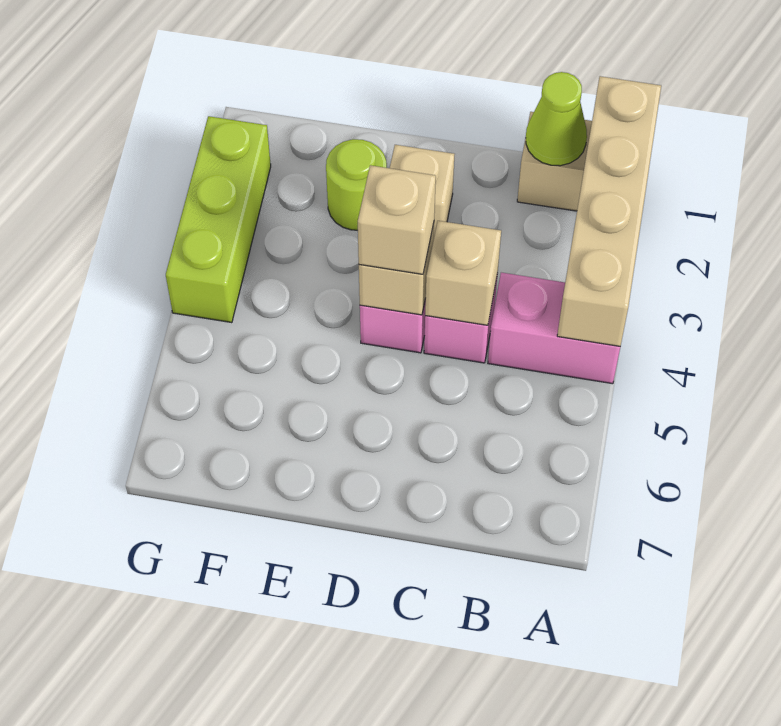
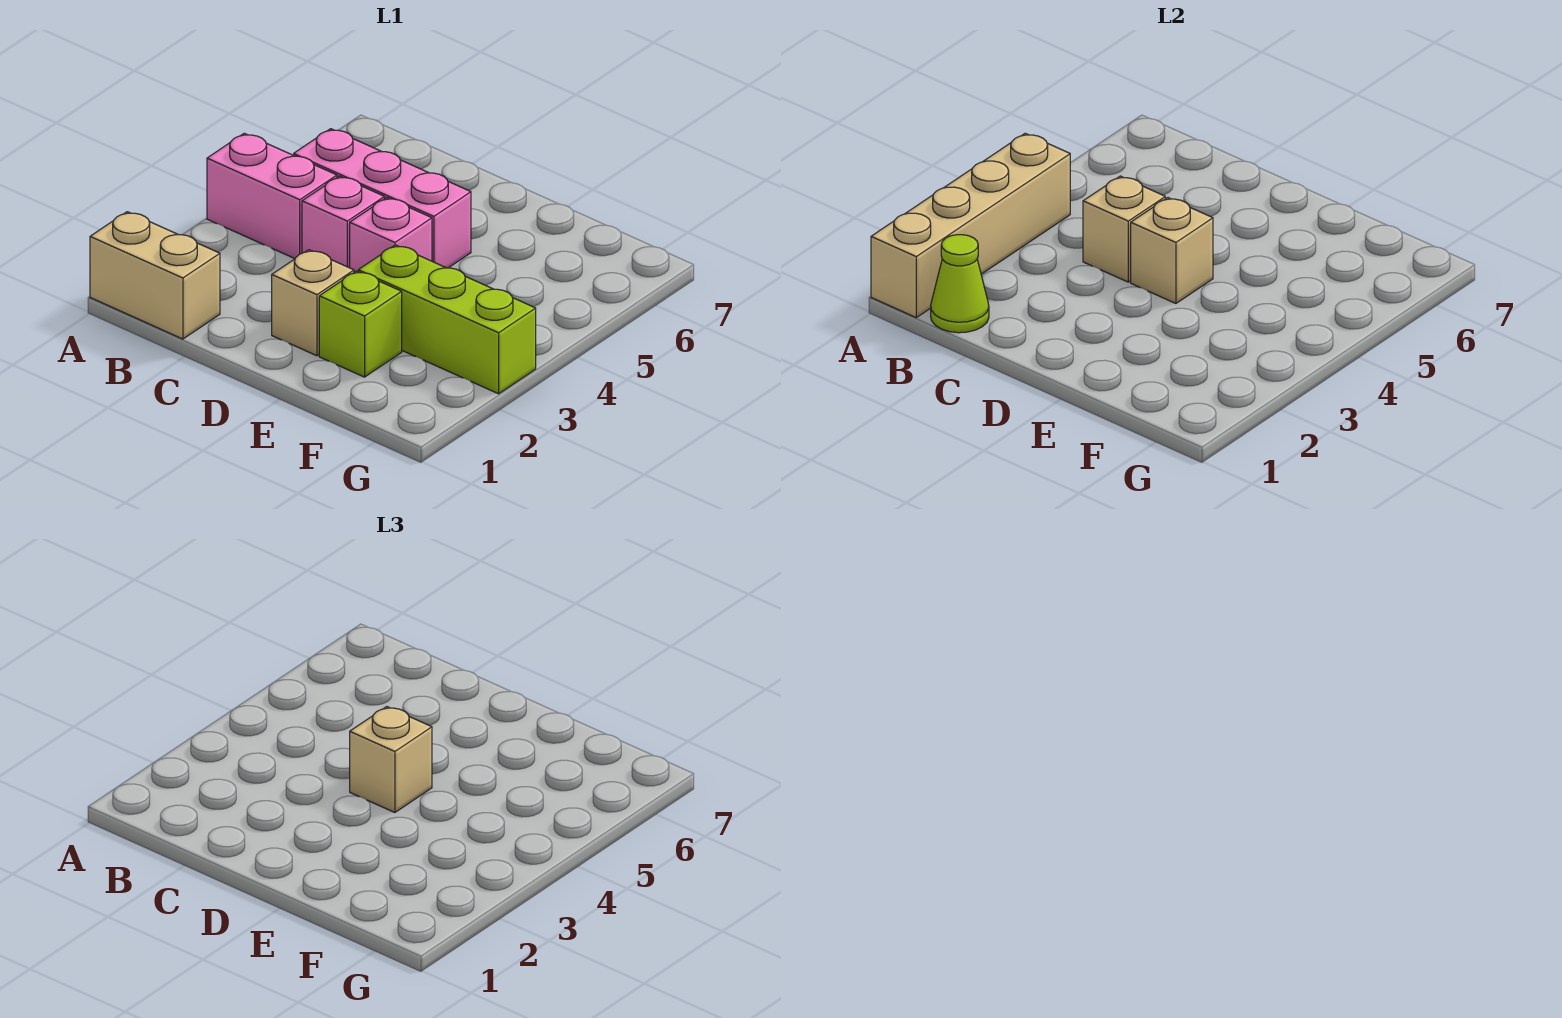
none -> pink brick B5:D5 level 1
lime round brick E2 level 1 -> lime brick E2 level 1
lime brick G2:G4 level 1 -> lime brick E3:G3 level 1

